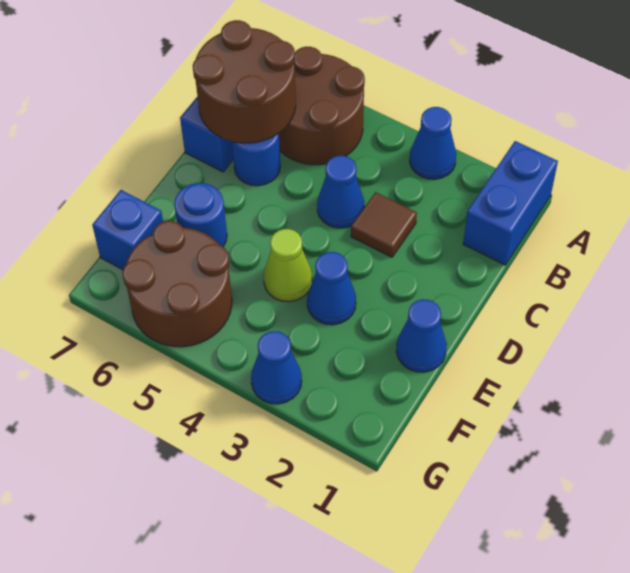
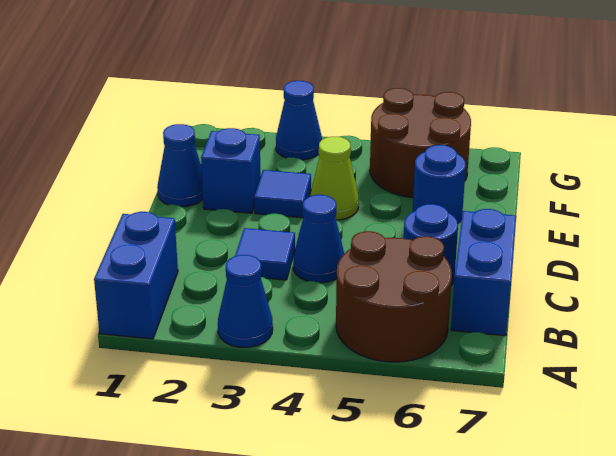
brown round brick B6:C7 level 2 -> none
brown tile C3 level 1 -> blue tile C3 level 1
blue cone E3 level 1 -> blue tile E3 level 1
blue brick F7 level 1 -> blue brick E2 level 1

